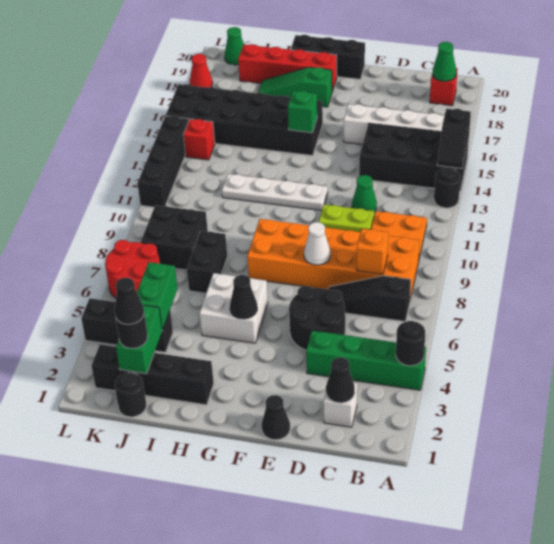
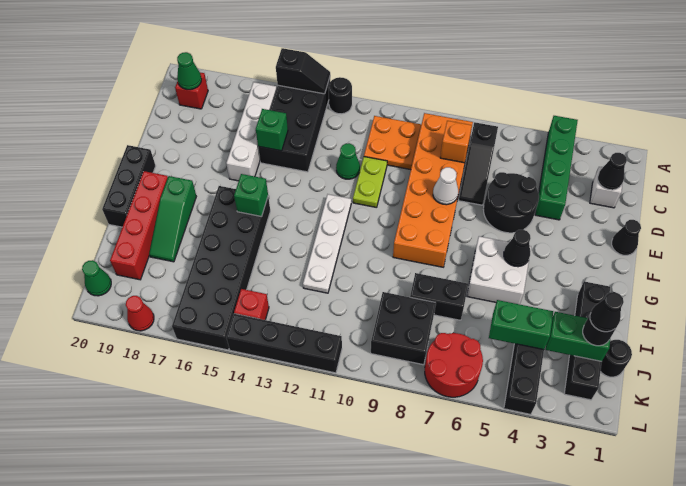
black round brick A4 level 2 -> none
none -> green brick D15 level 2

